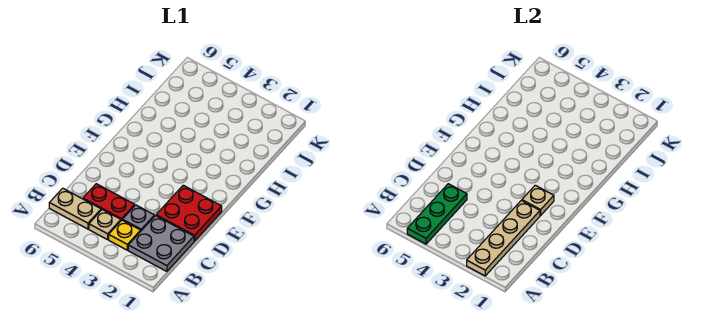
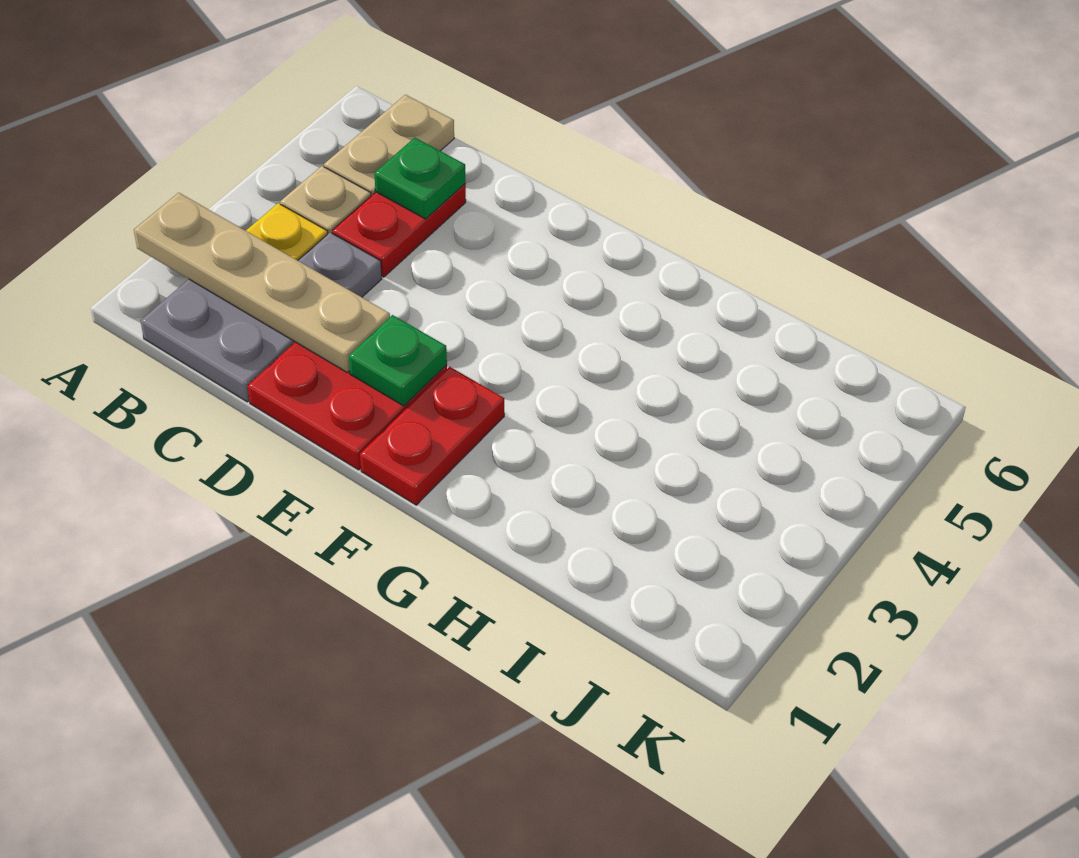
green plate A5:C5 level 2 -> green plate C5 level 2
tan plate E2 level 2 -> green plate E2 level 2
none -> red plate F1:F2 level 1

